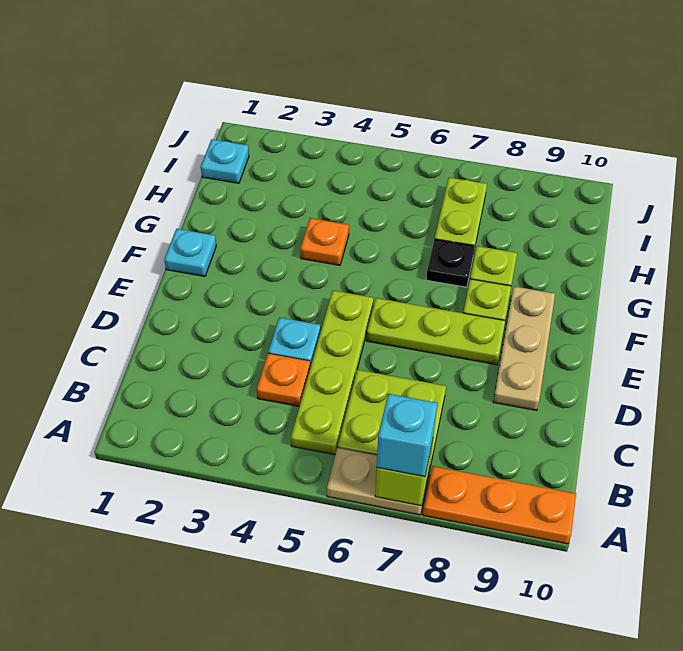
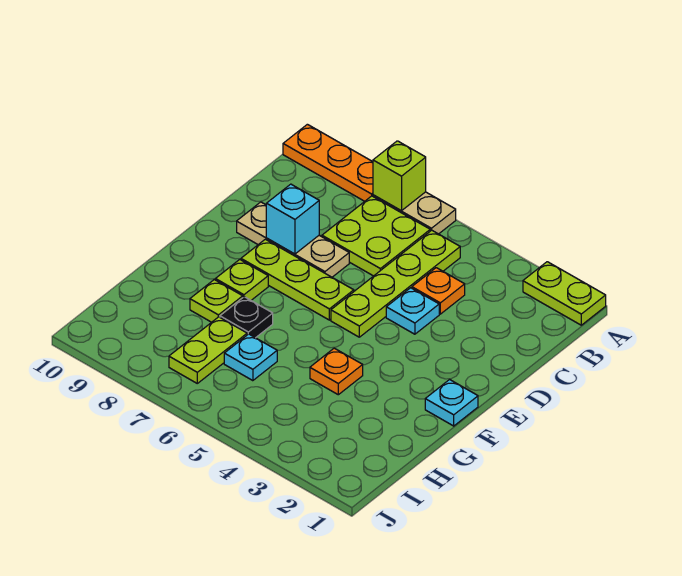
none -> lime plate A1:A2 level 1
cyan brick A7 level 3 -> cyan brick D8 level 2
tan plate D9:F9 level 1 -> tan plate D7:D9 level 1
cyan plate I1 level 1 -> cyan plate H6 level 1

